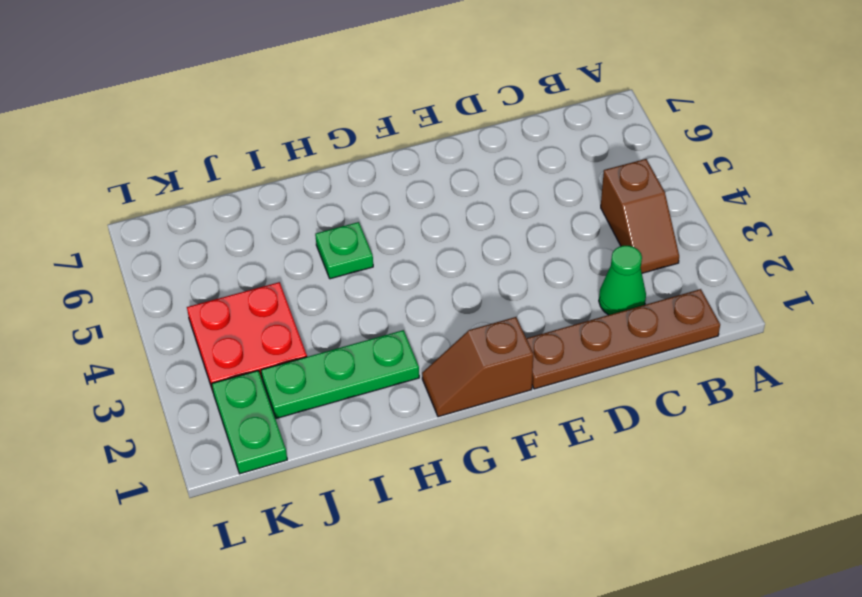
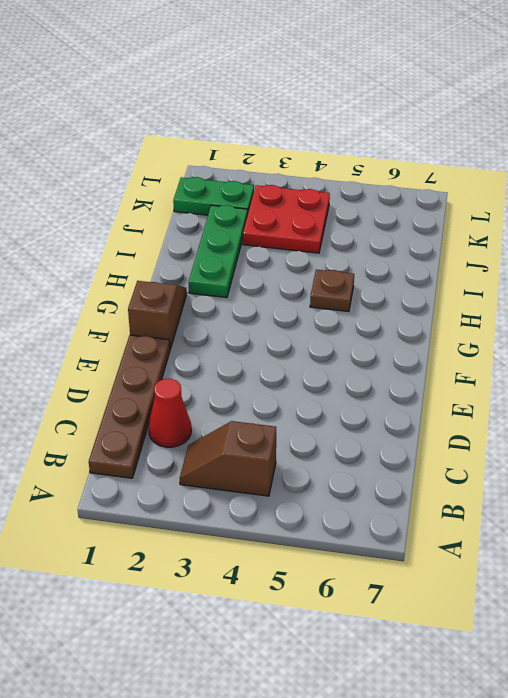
green cone C2 level 1 -> red cone C2 level 1
green plate H5 level 1 -> brown plate H5 level 1

